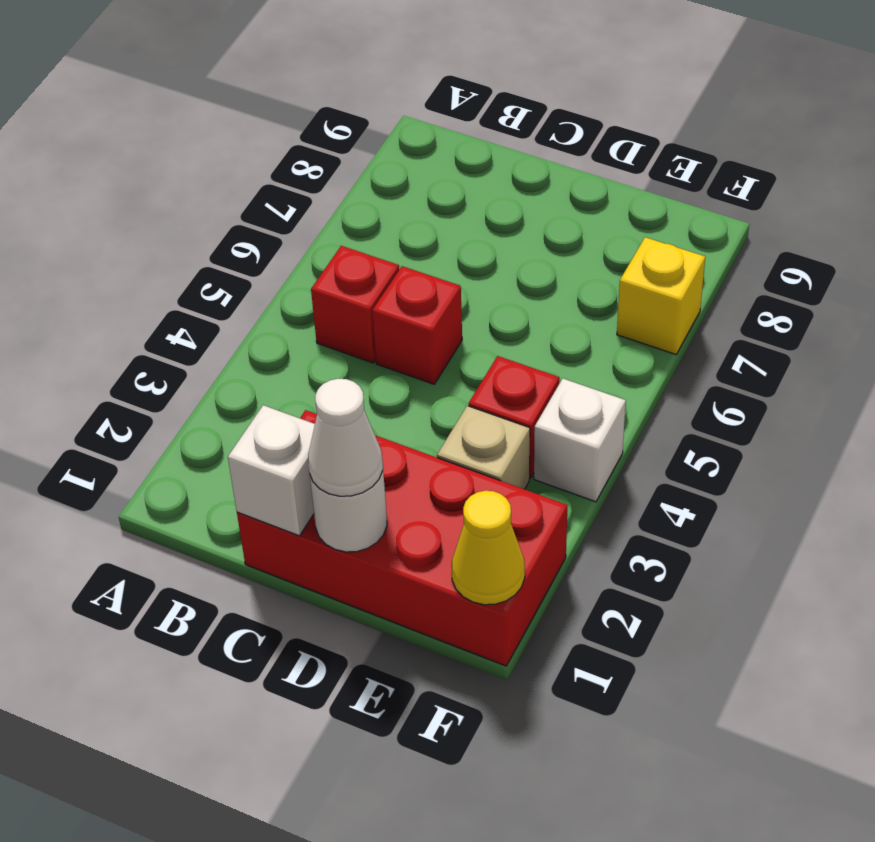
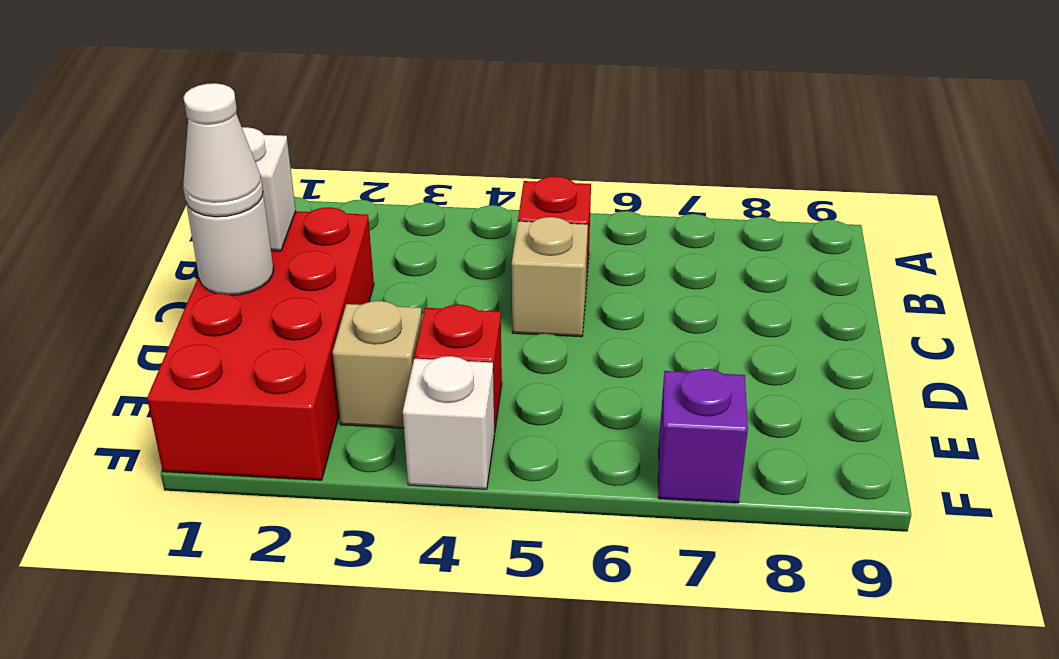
red brick C5 level 1 -> tan brick C5 level 1
yellow cone F1 level 2 -> none
yellow brick F7 level 1 -> purple brick F7 level 1

